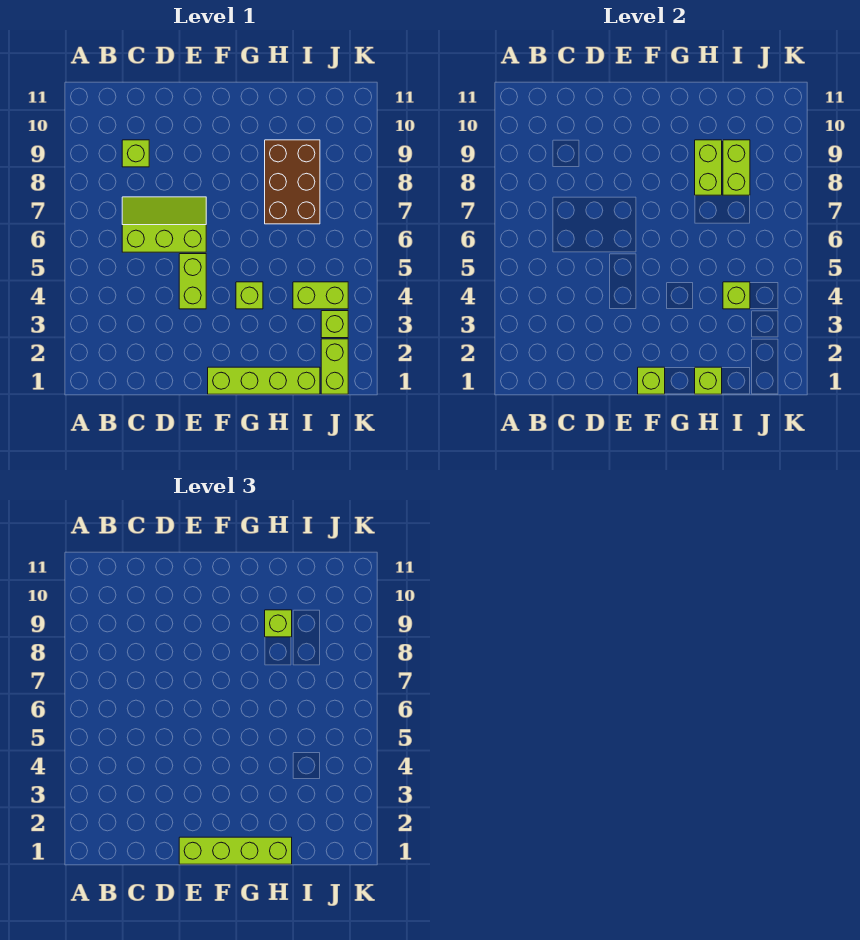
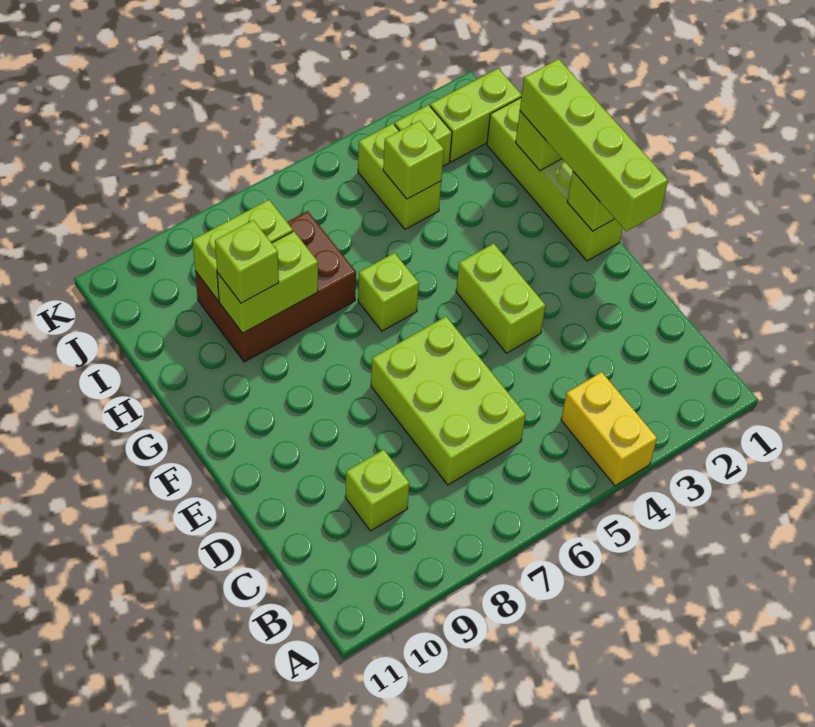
none -> yellow brick A4:B4 level 1
lime slope C6:E7 level 1 top 6 -> lime brick C6:E7 level 1
lime brick E4:E5 level 1 -> lime brick E4:F4 level 1
lime brick G4 level 1 -> lime brick G6 level 1

